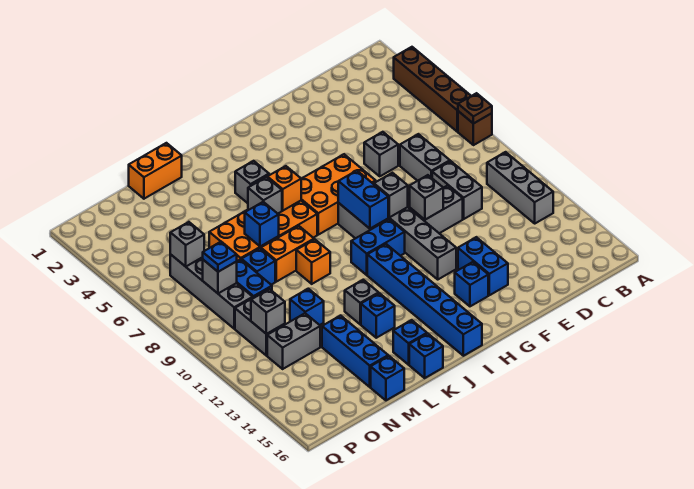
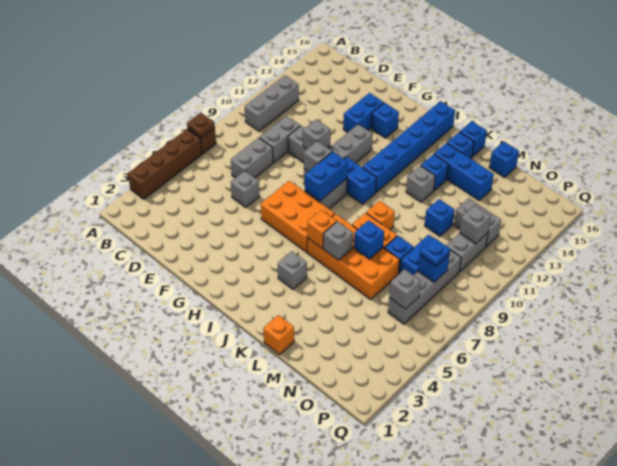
orange brick L1:M1 level 1 -> orange brick L1 level 1
blue brick M13:M15 level 1 -> blue brick K14:M14 level 1
grey brick O8 level 2 -> blue brick O8 level 2

